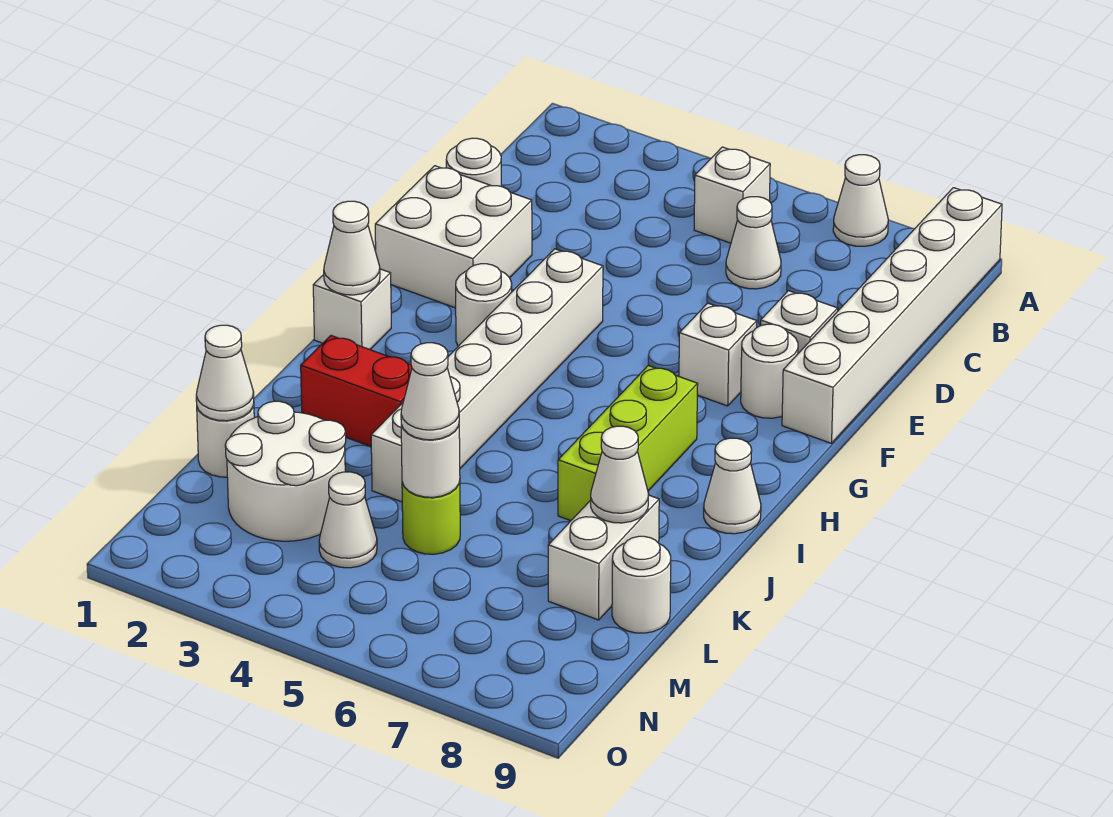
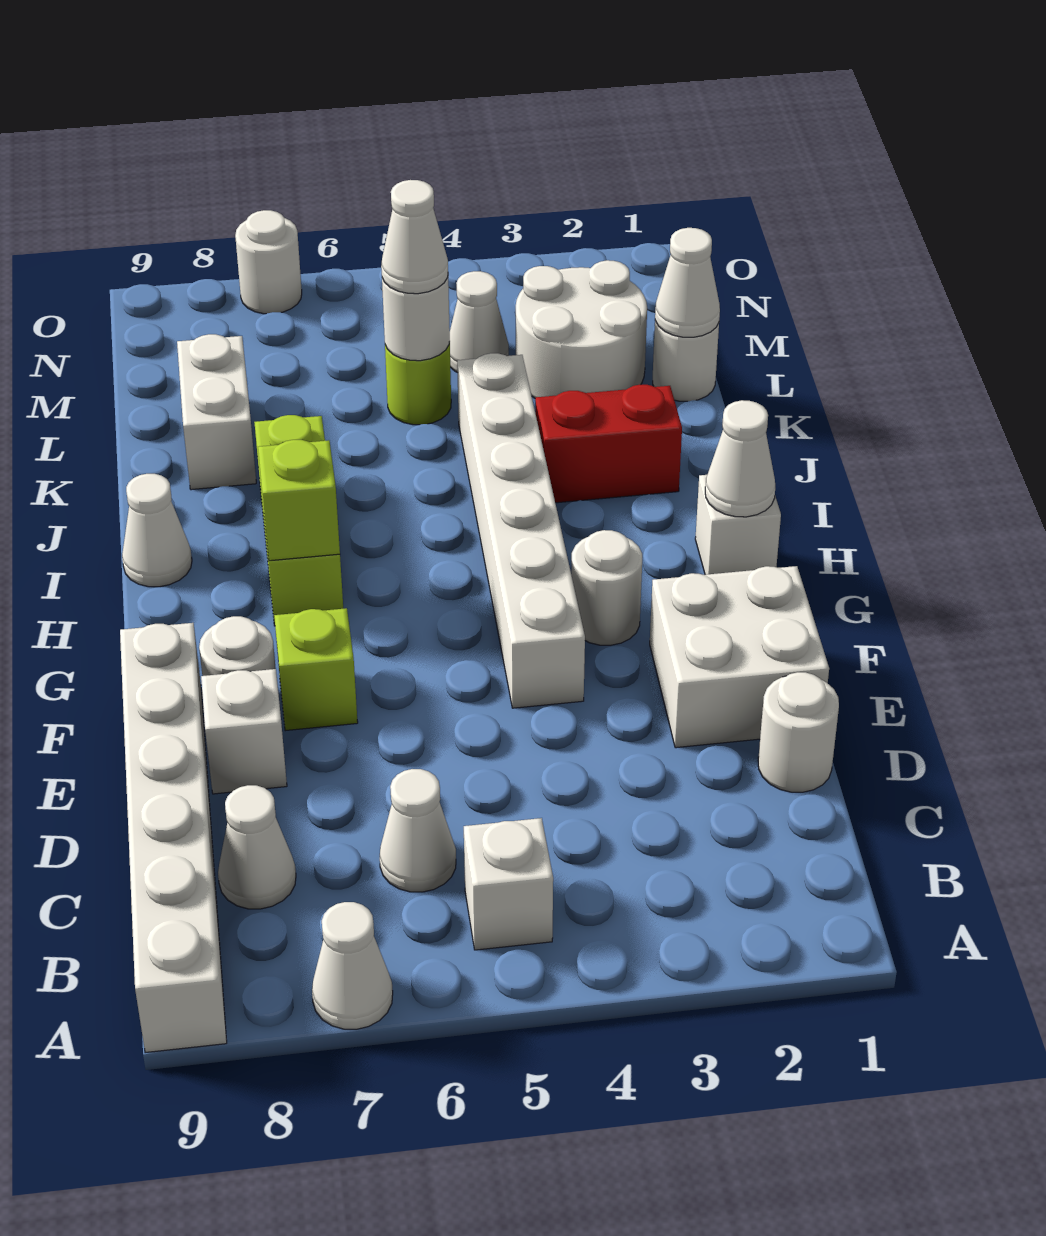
white brick F7 level 1 -> lime brick F7 level 1
none -> lime brick H7 level 2
white cone K8 level 2 -> white cone C8 level 1
white round brick L9 level 1 -> white round brick O7 level 1

